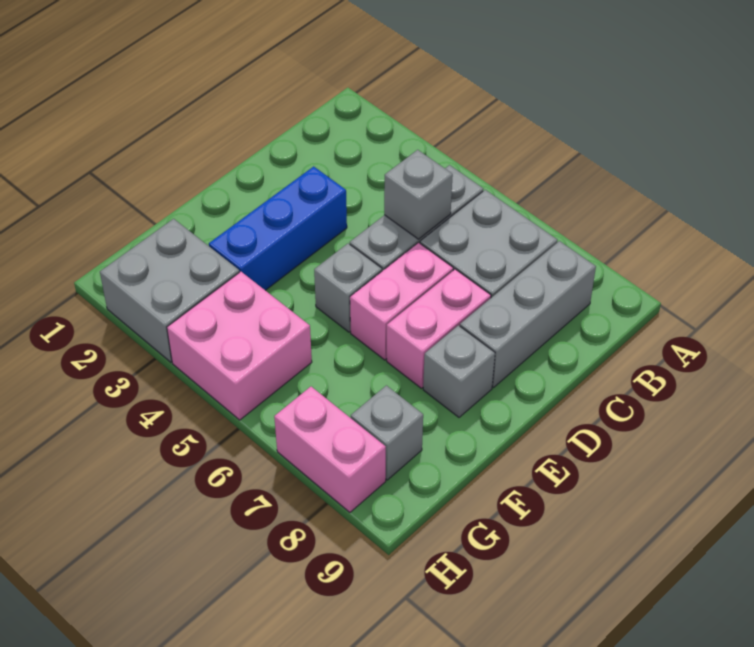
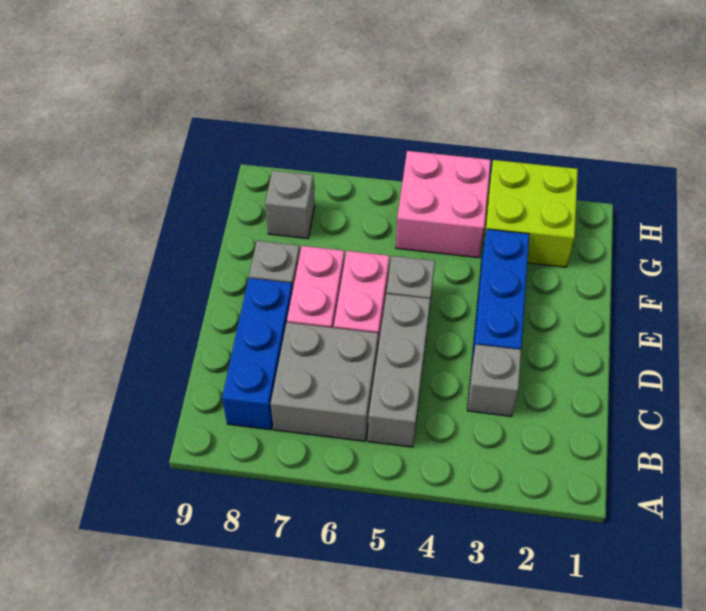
grey brick B8:D8 level 1 -> blue brick B8:D8 level 1
grey brick C5 level 2 -> grey brick C3 level 1
grey brick G2:H3 level 1 -> lime brick G2:H3 level 1
pink brick H7:H8 level 1 -> none

